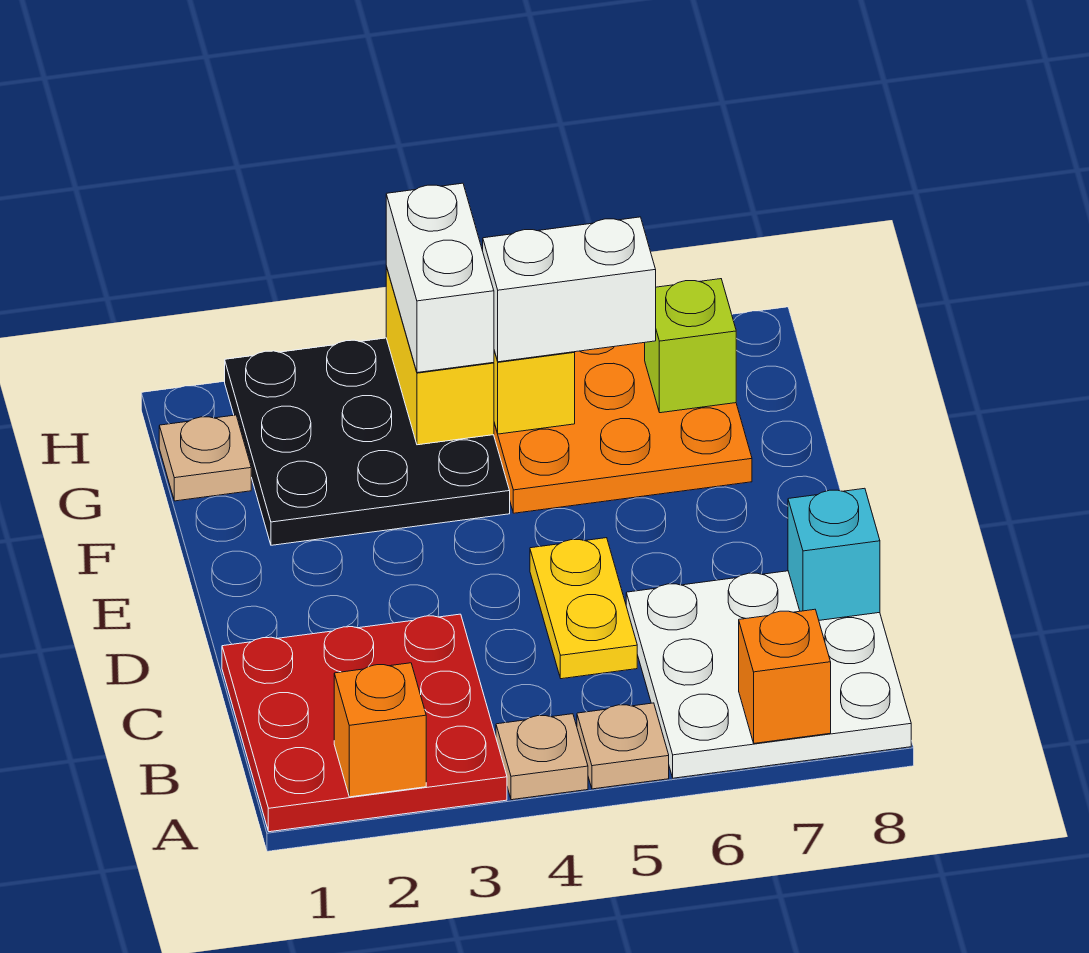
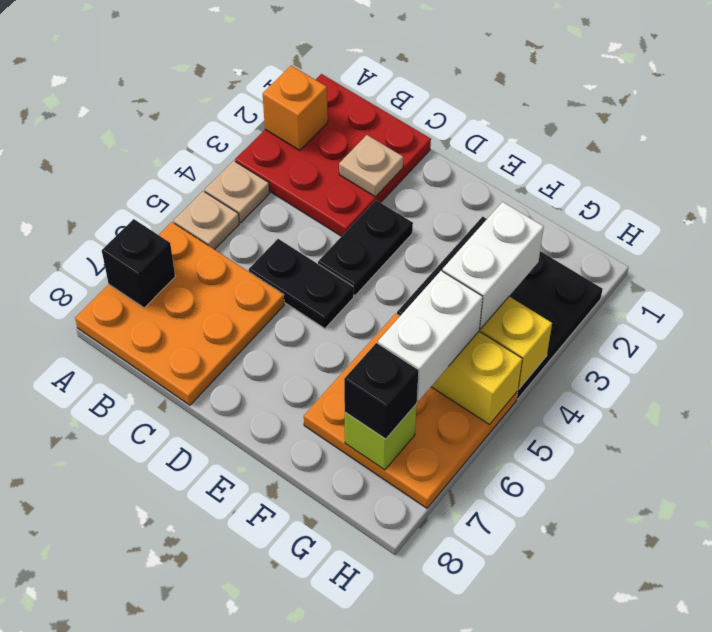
white plate A6:C8 level 1 -> orange plate A6:C8 level 1
orange brick A7 level 2 -> black brick A7 level 2
yellow plate C5:D5 level 1 -> black plate C5:D5 level 1
cyan brick C8 level 2 -> none
none -> black plate D3:D4 level 1
tan plate G1 level 1 -> tan plate C2 level 2
white brick G4:H4 level 3 -> white brick G3:G4 level 3
none -> black brick G7 level 3

